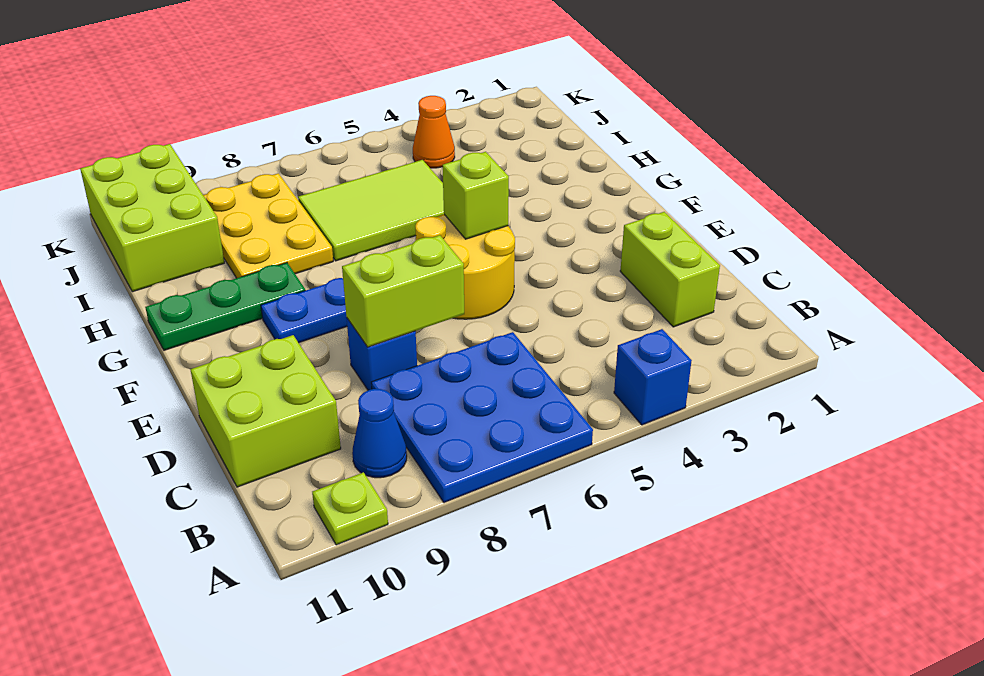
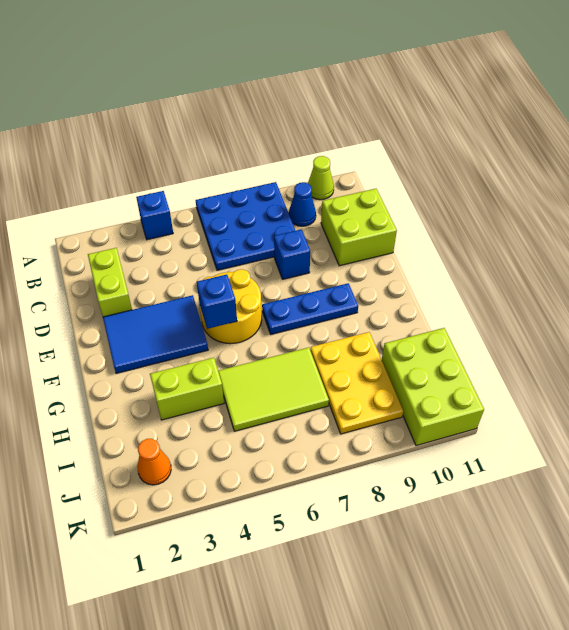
lime plate A10 level 1 -> lime cone A10 level 1
lime brick D7:D8 level 2 -> lime brick H3:H4 level 1
none -> blue tile E2:F4 level 1
lime brick F5 level 2 -> blue brick F5 level 2
green plate G9:G11 level 1 -> none
orange cone J4 level 1 -> orange cone J2 level 1

